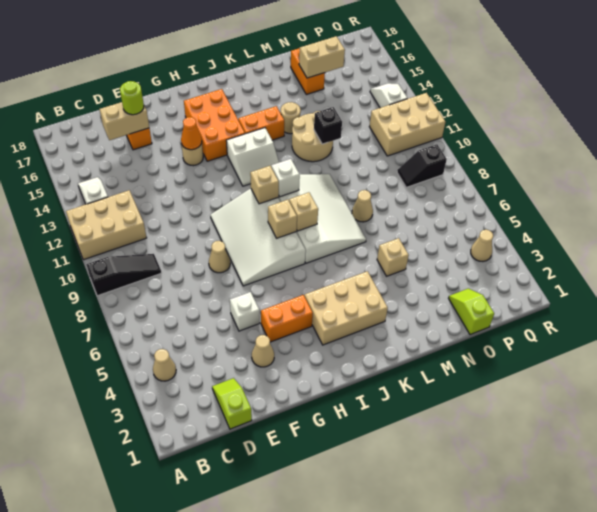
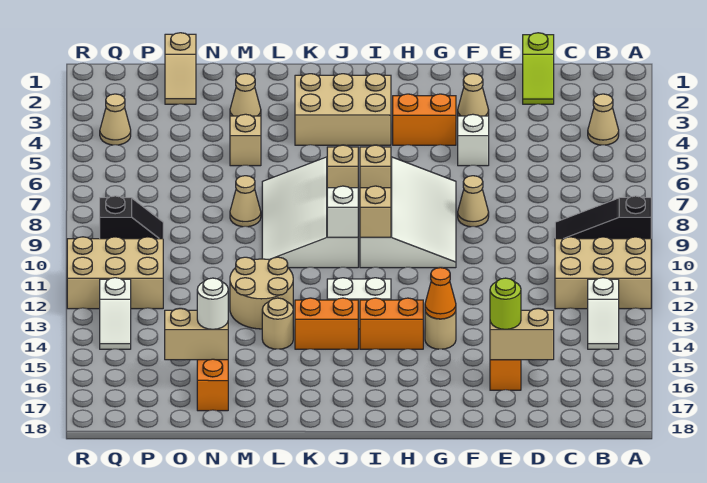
orange brick H14:I16 level 1 -> orange brick H14:I14 level 1
none -> tan cone M3 level 1
black brick M12 level 2 -> none
none -> white round brick N16 level 3
lime slope O1:O2 level 1 top 1 -> tan slope O1:O2 level 1 top 1

